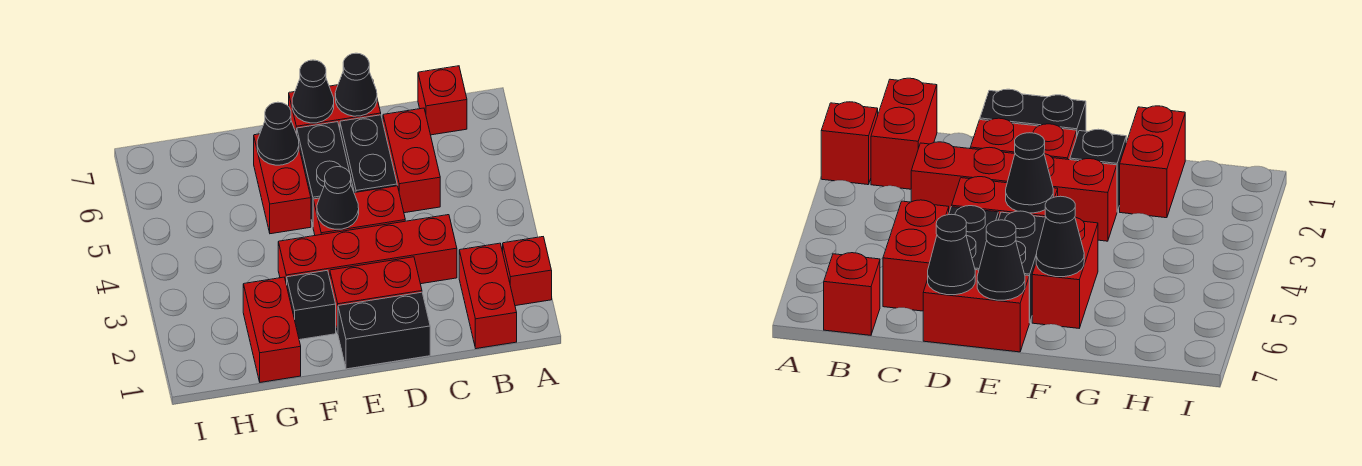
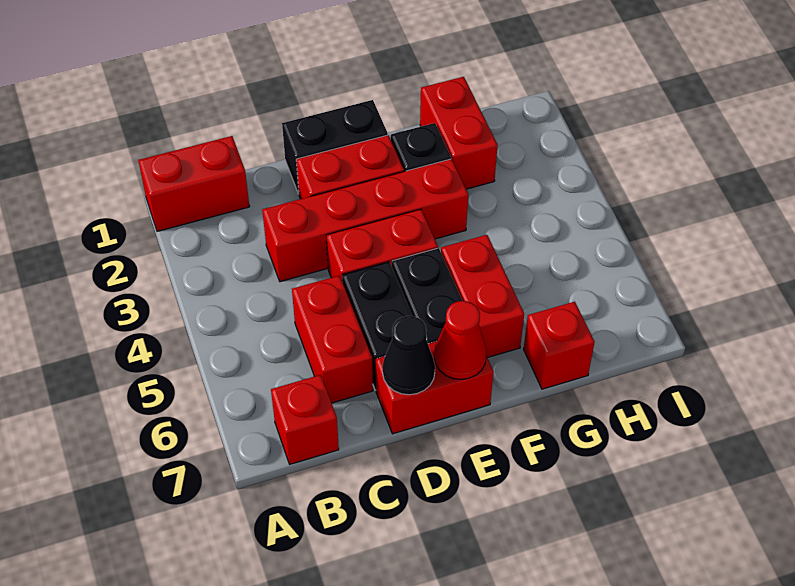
red brick A2 level 1 -> red brick G7 level 1
red brick B1:B2 level 1 -> red brick A1:B1 level 1
black cone E4 level 2 -> none
black cone E7 level 2 -> red cone E7 level 2
black cone F6 level 2 -> none

